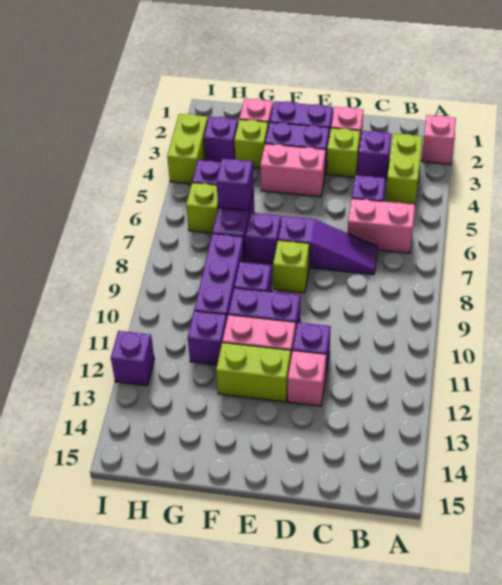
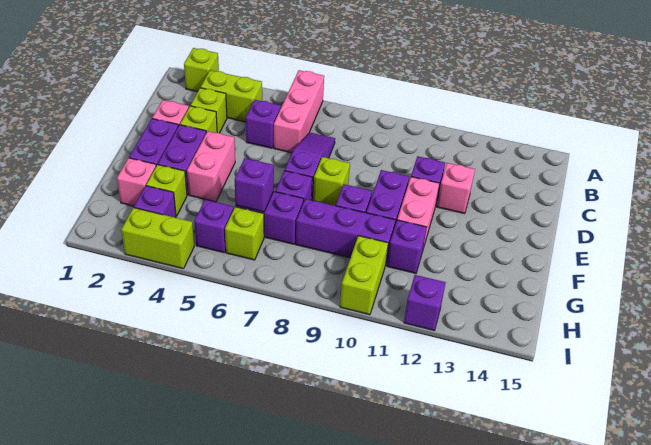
pink brick A2 level 1 -> lime brick A2 level 1
pink brick B6:C6 level 1 -> pink brick A6:C6 level 1
purple brick C3 level 1 -> lime brick C3 level 1
lime brick E12:F12 level 1 -> lime brick H10:I10 level 1

